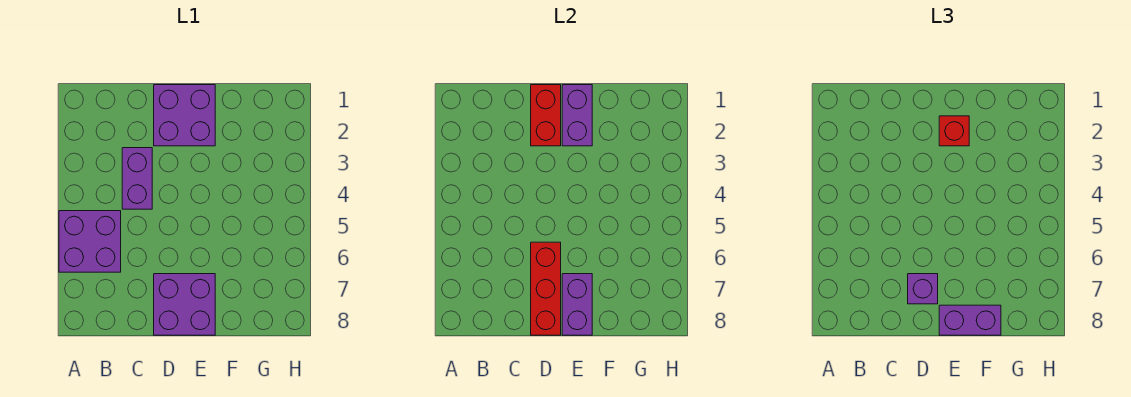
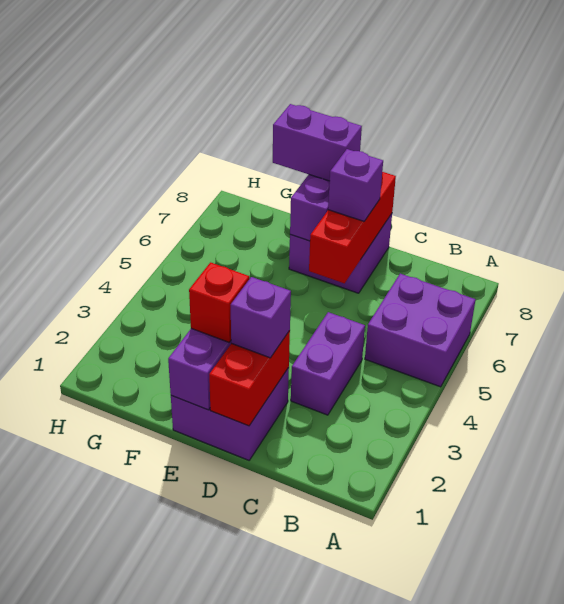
none -> purple brick D2 level 3

